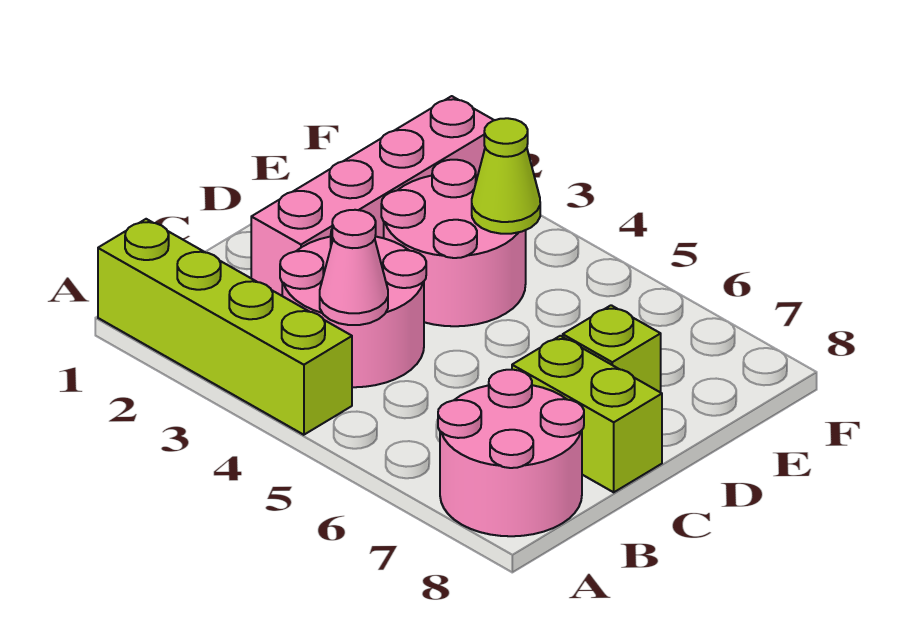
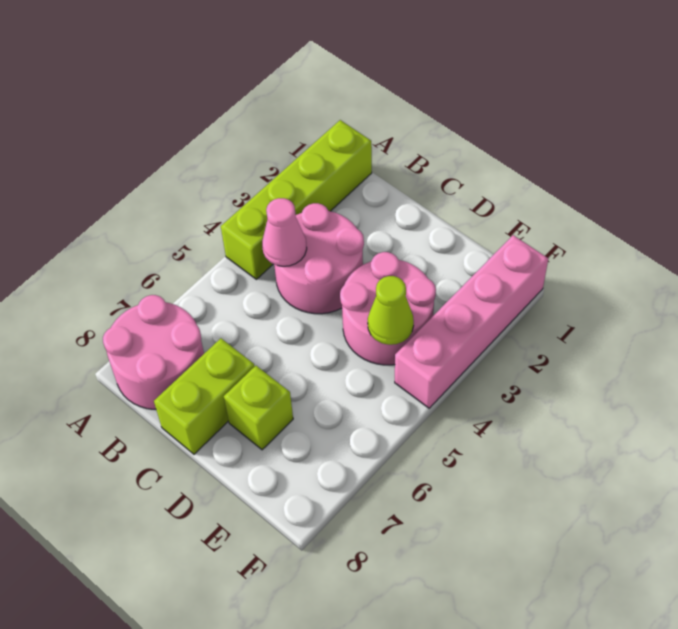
pink brick C2:F2 level 1 -> pink brick F1:F4 level 1

